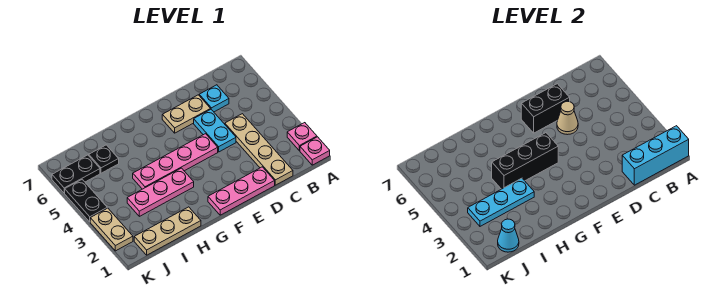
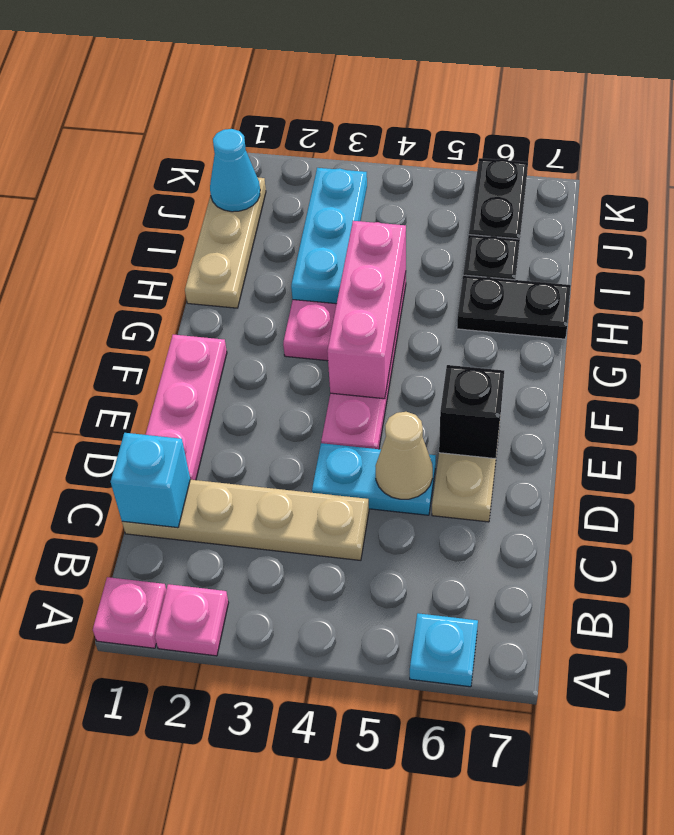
cyan brick A1:C1 level 2 -> cyan brick C1 level 2
cyan plate C6 level 1 -> cyan plate A6 level 1
black brick D6:E6 level 2 -> black brick E6 level 2
black brick F4:H4 level 2 -> pink brick F4:H4 level 2
tan plate K2:K3 level 1 -> none
black plate K4:K5 level 1 -> black plate H6:H7 level 1

